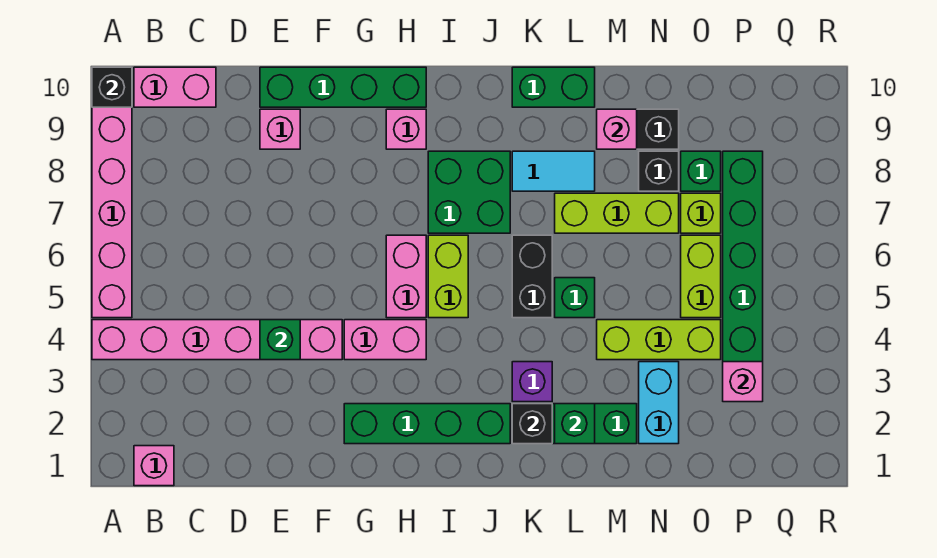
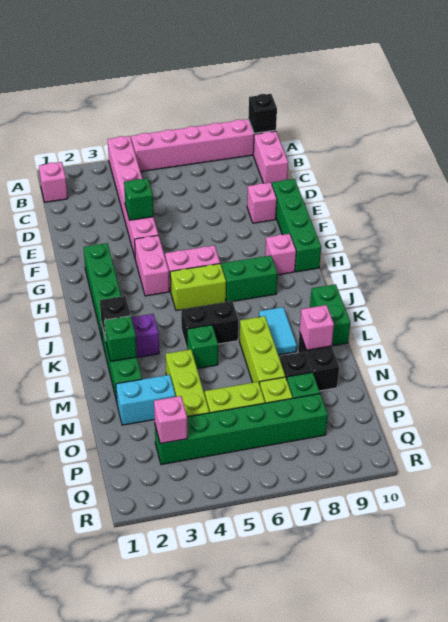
green brick I7:J8 level 1 -> green brick I7:I8 level 1

